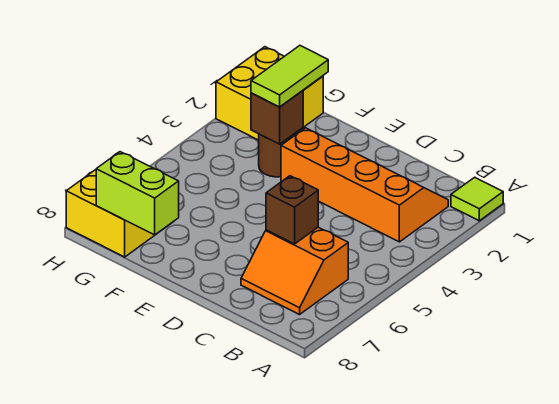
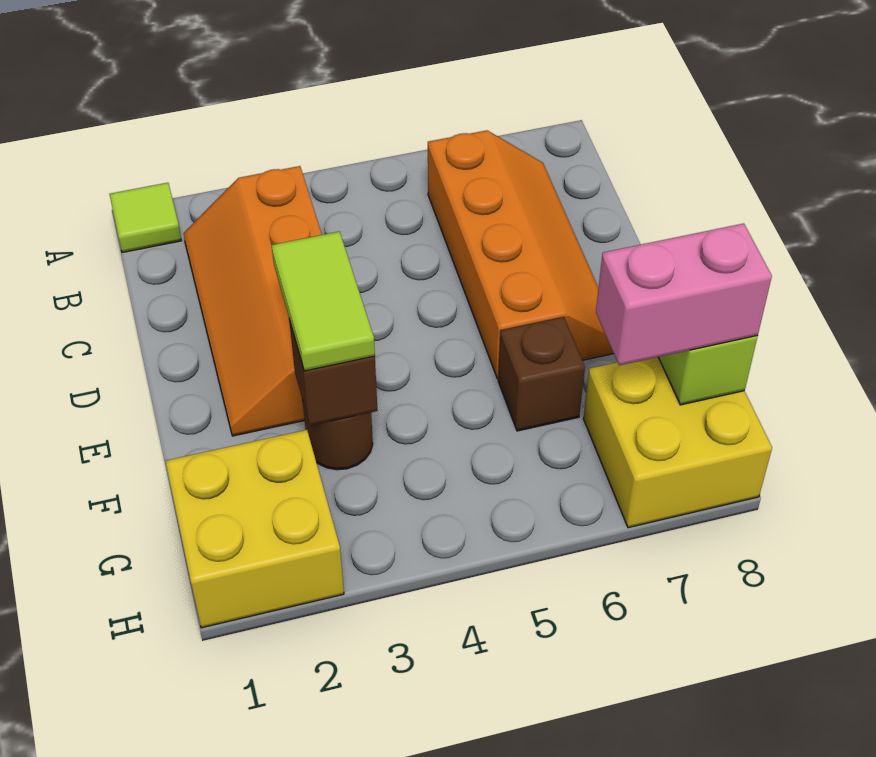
orange slope B6:C7 level 1 top 6 -> orange slope B6:E7 level 1 top 6
brown brick C6 level 2 -> brown brick F6 level 1
lime tile F2:F3 level 3 -> lime tile E3:F3 level 3
none -> pink brick G7:G8 level 3

